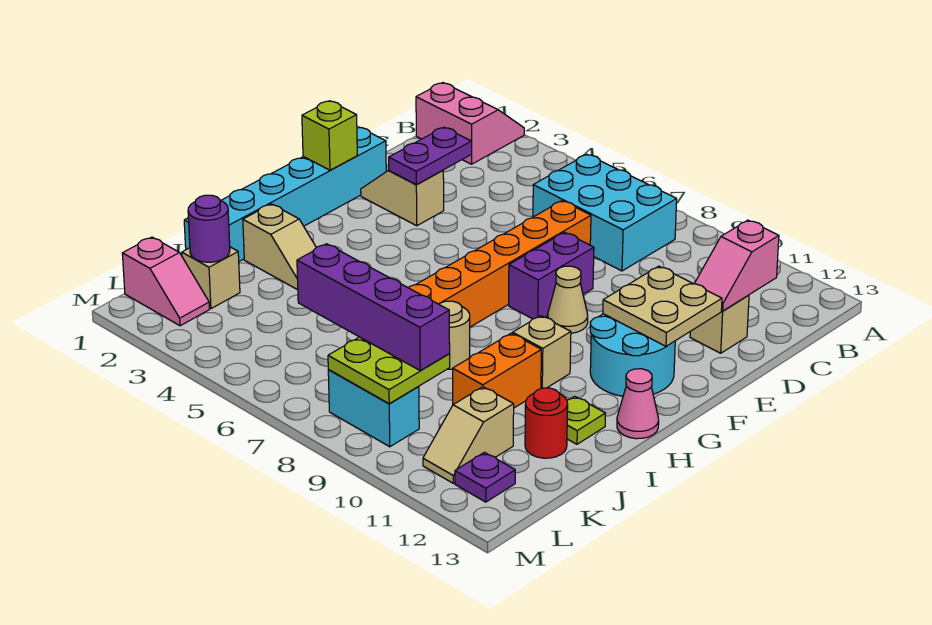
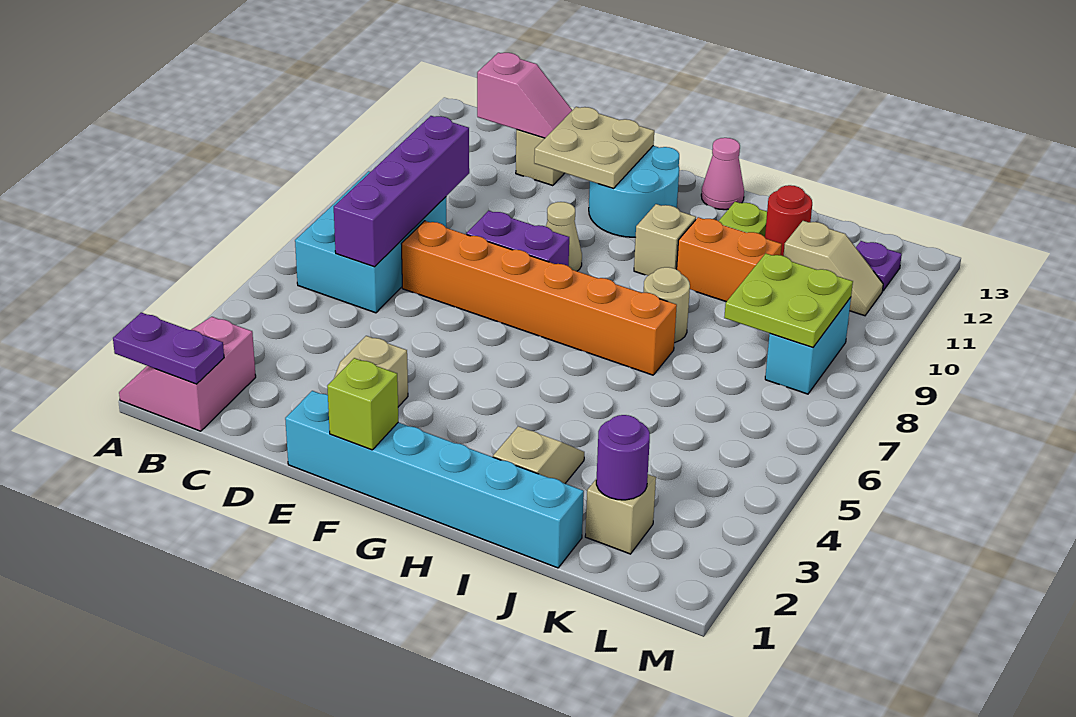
purple plate D3:E3 level 2 -> purple plate A1:B1 level 2
purple brick K6:K9 level 3 -> purple brick C6:C9 level 2
pink slope L1:L2 level 1 top 1 -> none

